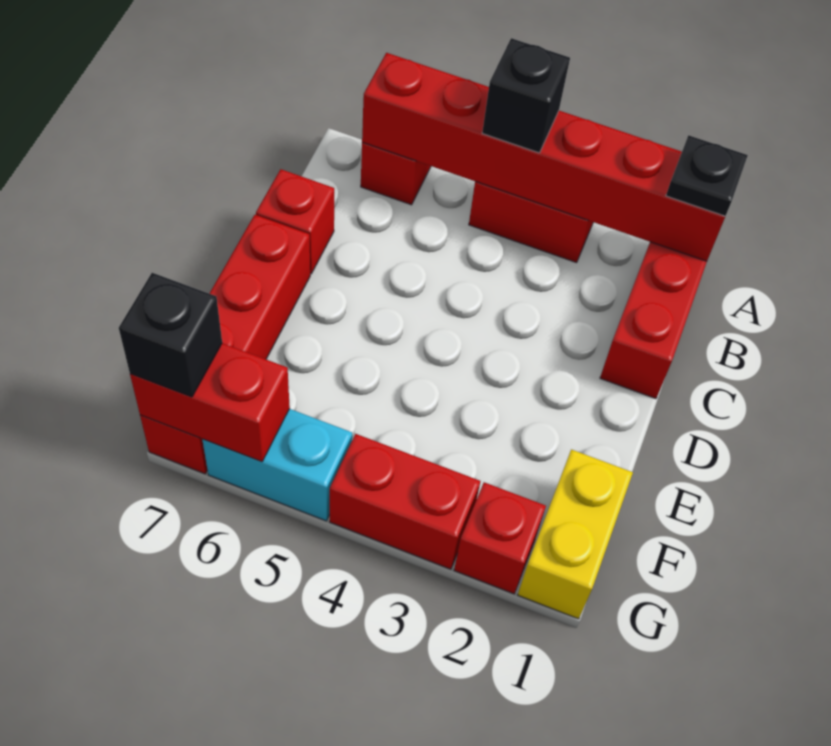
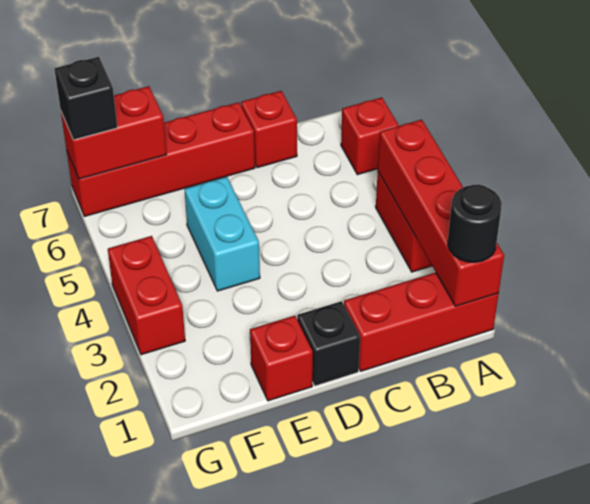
red brick A1:A6 level 2 -> red brick A1:A4 level 2
black plate A1 level 3 -> black round brick A1 level 3
black brick A4 level 3 -> black brick D1 level 1
yellow brick F1:G1 level 1 -> none
red brick G2 level 1 -> red brick E1 level 1
cyan brick G5:G6 level 1 -> cyan brick E4:E5 level 1
red brick G6:G7 level 2 -> red brick F7:G7 level 2

